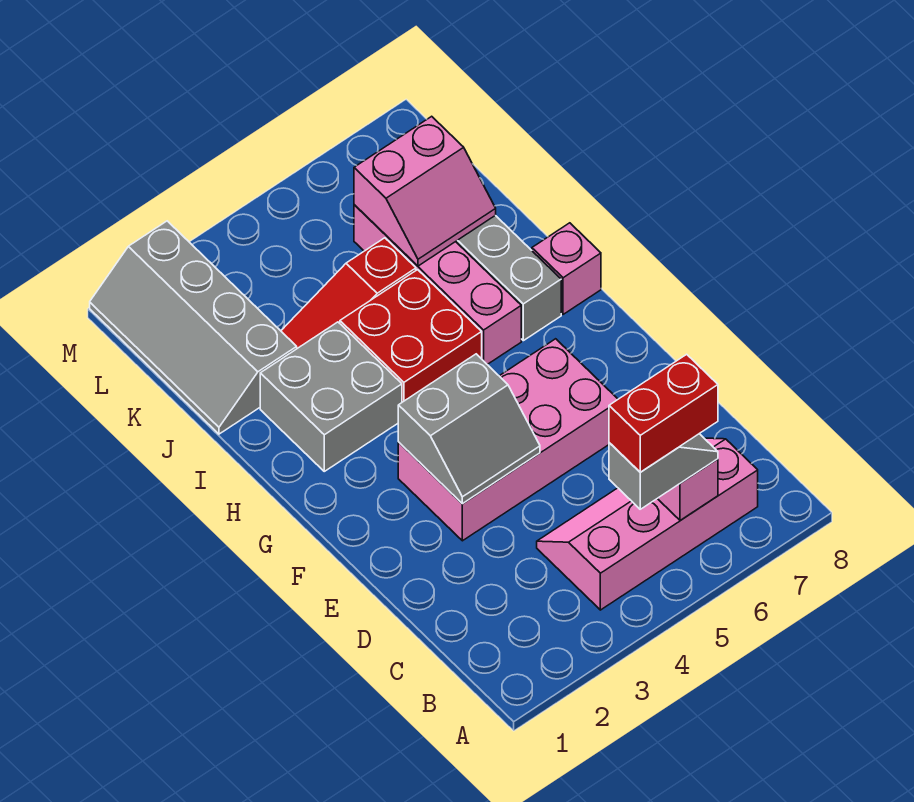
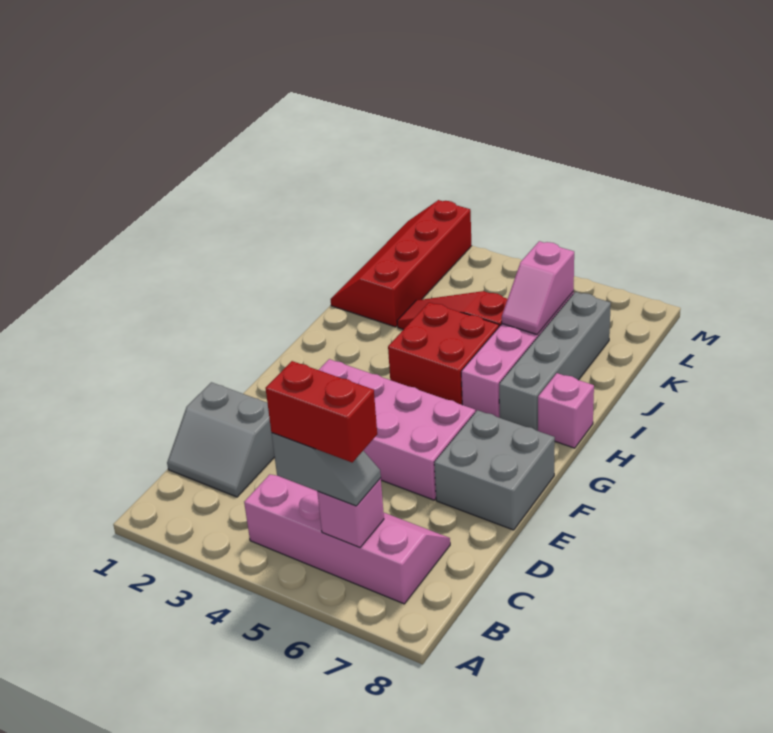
grey slope E3:F4 level 2 top F -> grey slope C1:D2 level 1 top D
grey brick H2:I3 level 1 -> grey brick E7:F8 level 1
grey slope J1:M2 level 1 top 2 -> red slope J1:M2 level 1 top 2
pink slope J6:K7 level 2 top K -> pink slope J6:K6 level 2 top K

